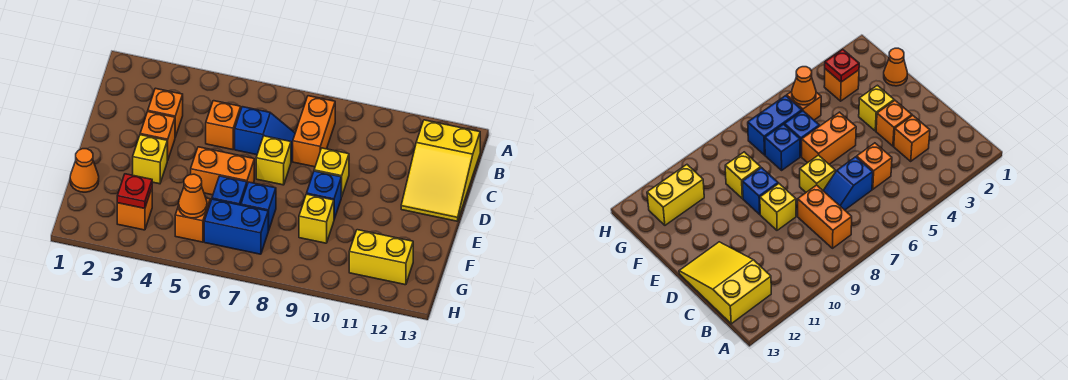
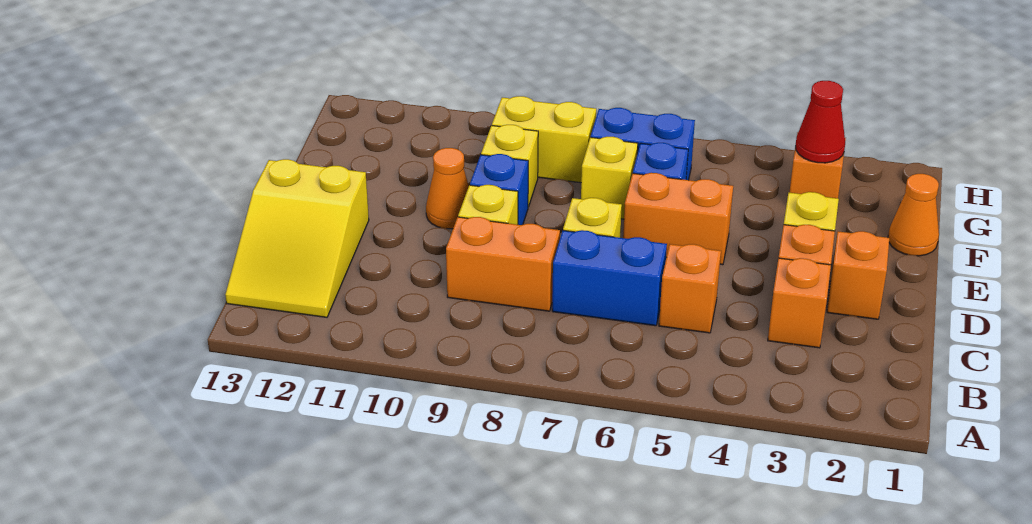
orange brick B8:C8 level 1 -> orange brick C8:C9 level 1
yellow slope B12:D13 level 1 top B -> yellow slope B12:D13 level 1 top D
blue slope C6:C7 level 1 top 6 -> blue brick C6:C7 level 1
blue brick F7 level 1 -> yellow brick F7 level 1
red plate G3 level 2 -> red cone G3 level 2
orange brick G5 level 1 -> orange brick D2 level 1
orange cone G5 level 2 -> orange cone E10 level 1
yellow brick G11:G12 level 1 -> yellow brick G8:G9 level 1

